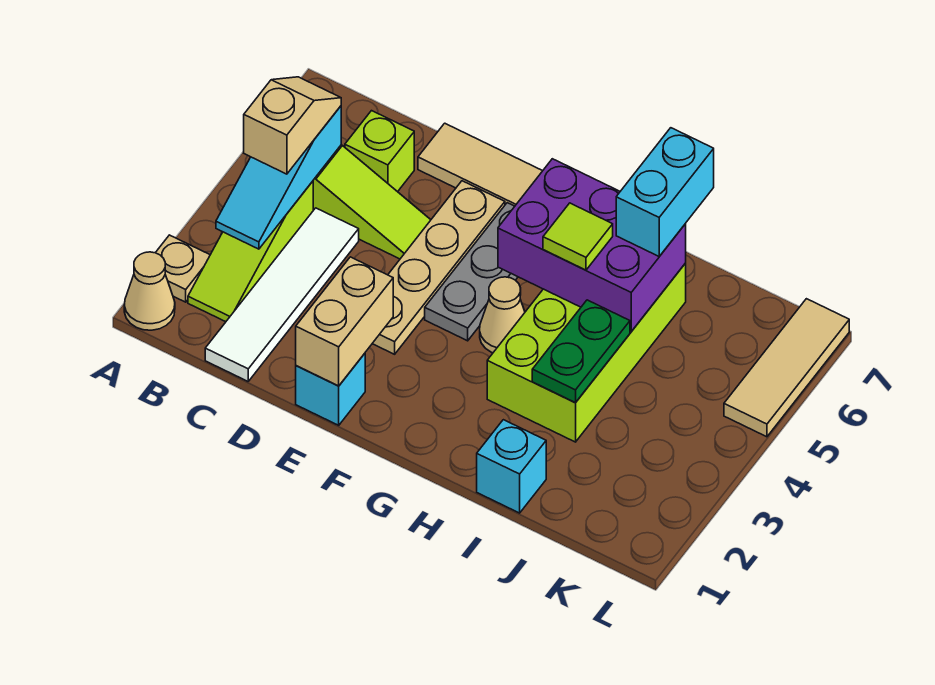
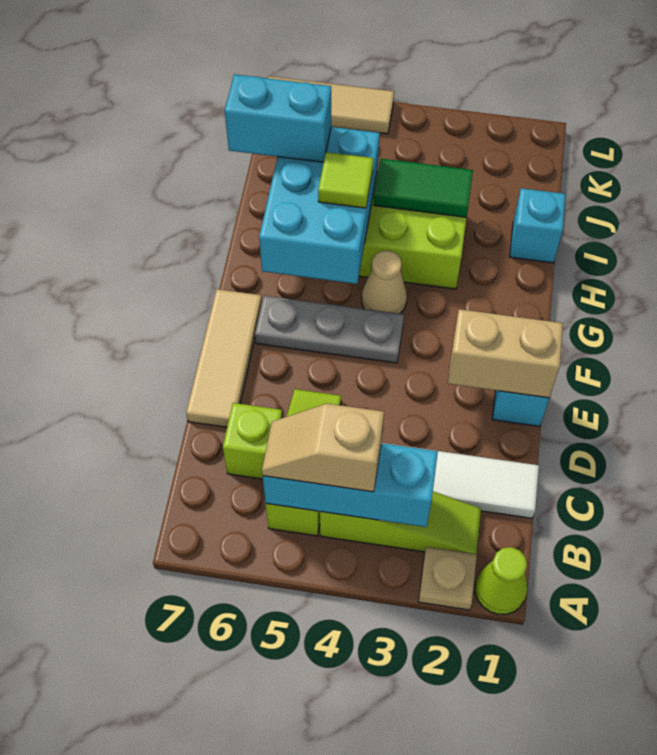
tan cone A1 level 1 -> lime cone A1 level 1
cyan slope B3:B5 level 2 top 5 -> cyan brick B3:B5 level 2
tan plate E3:E6 level 1 -> none
purple brick G5:I6 level 2 -> cyan brick G5:I6 level 2
green plate I3:I4 level 2 -> green tile I3:I4 level 2

